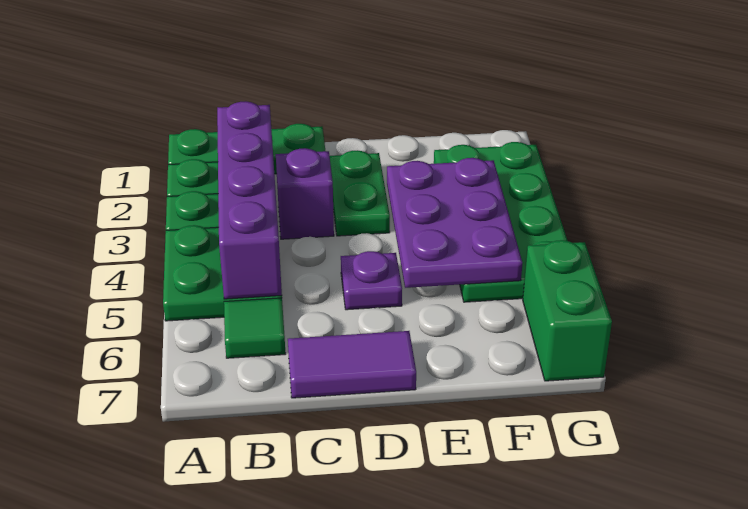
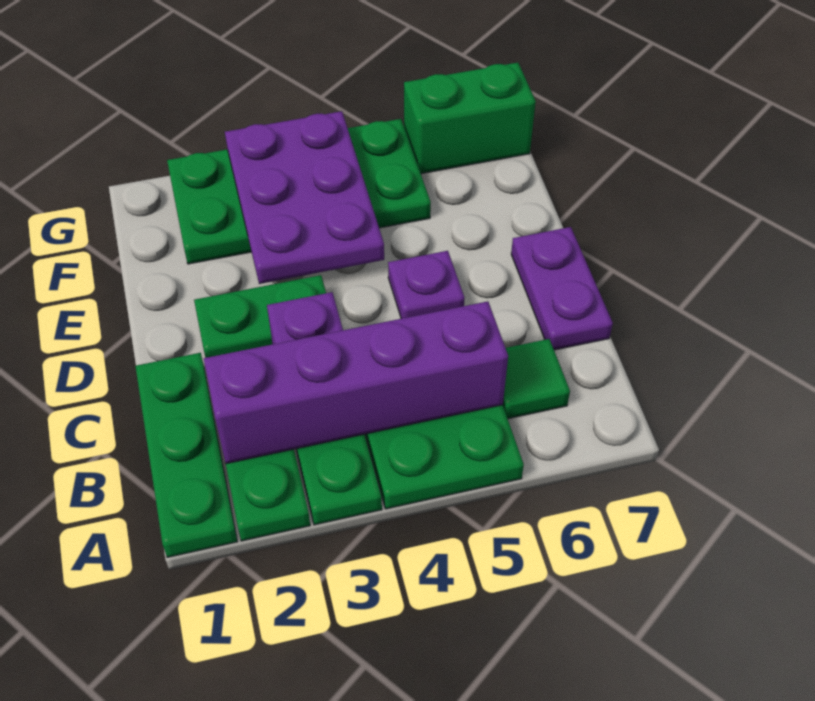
purple tile C7:D7 level 1 -> purple plate C7:D7 level 1
purple plate E3:F5 level 2 -> purple plate E3:G4 level 2

